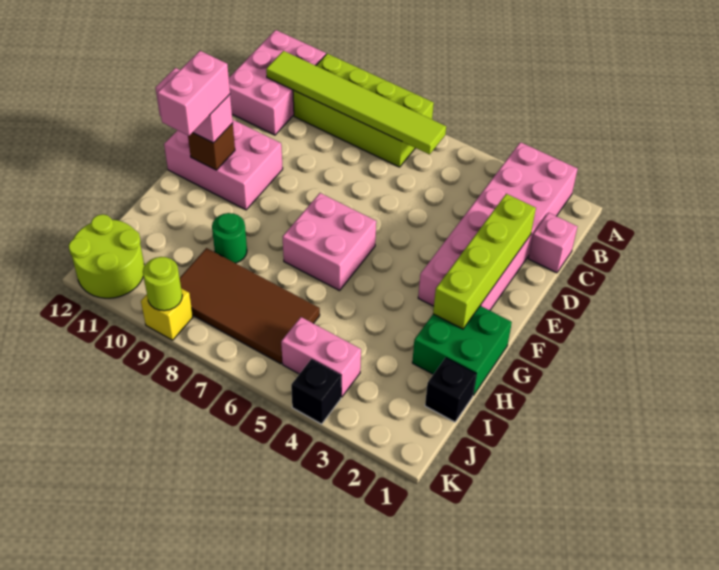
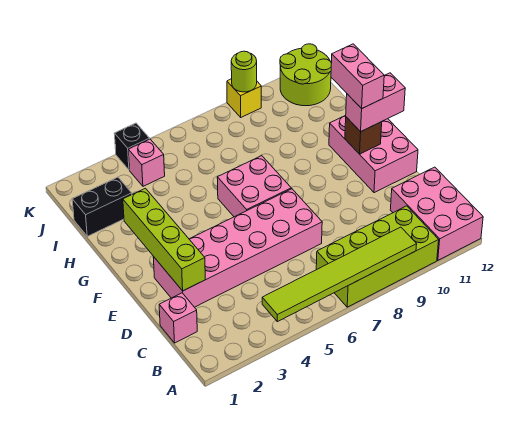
pink brick A2:F3 level 1 -> pink brick D2:E7 level 1
lime tile B6:B11 level 2 -> lime tile A4:A9 level 2
pink brick E10:F12 level 1 -> pink brick E11:G12 level 1
green brick G1:H2 level 1 -> none
green round brick H9 level 1 -> none
black brick I1 level 1 -> black brick I1:I2 level 1
brown tile I6:J9 level 1 -> none
pink brick J4:J5 level 1 -> pink brick J4 level 1

